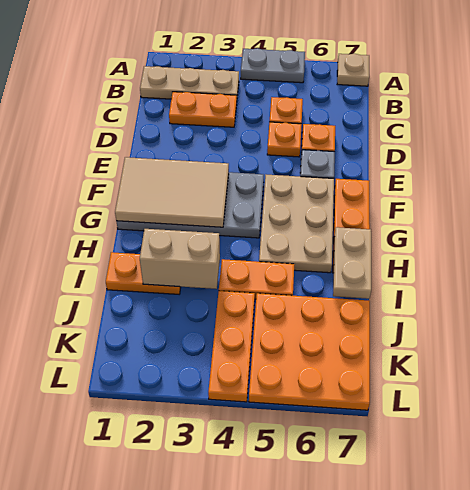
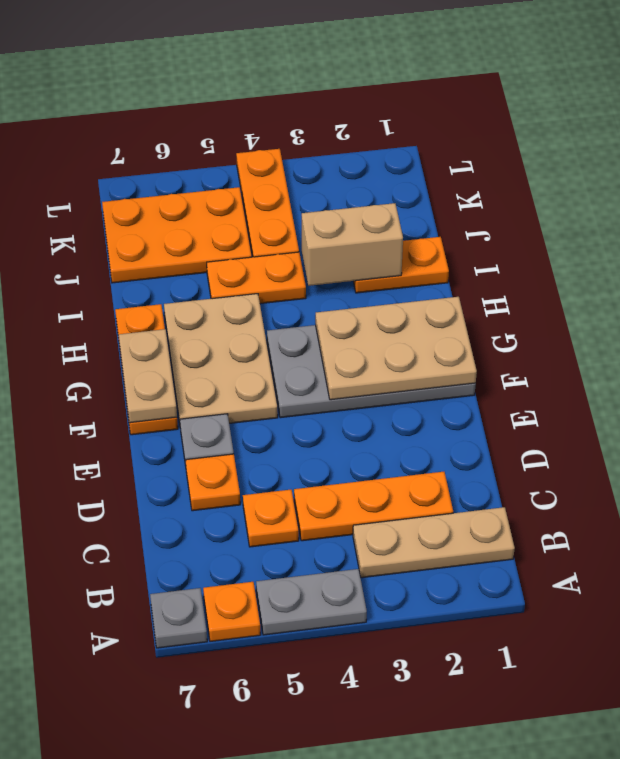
tan plate A7 level 1 -> grey plate A7 level 1
orange plate C2:C3 level 1 -> orange plate C2:C4 level 1
orange plate D5 level 1 -> orange plate A6 level 1
tan tile F1:G3 level 2 -> tan plate F1:G3 level 2
tan plate H7:I7 level 2 -> tan plate F7:G7 level 2
orange plate J5:L7 level 1 -> orange plate J5:K7 level 1

